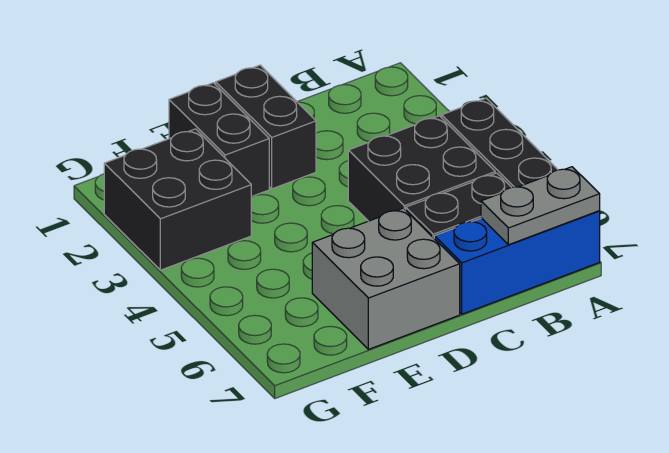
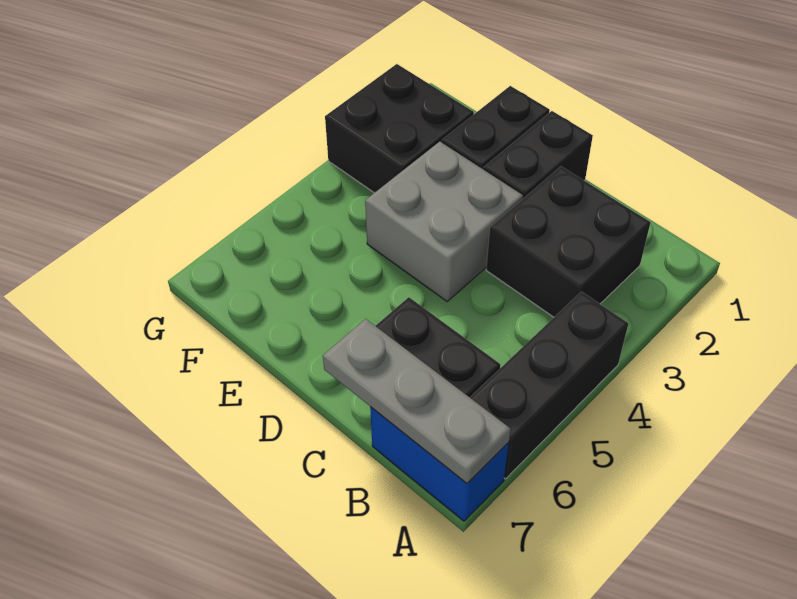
blue brick A7:C7 level 1 -> blue brick A7:B7 level 1
grey plate A7:B7 level 2 -> grey plate A7:C7 level 2
black brick B4:C5 level 1 -> black brick B2:C3 level 1
grey brick D6:E7 level 1 -> grey brick D3:E4 level 1

